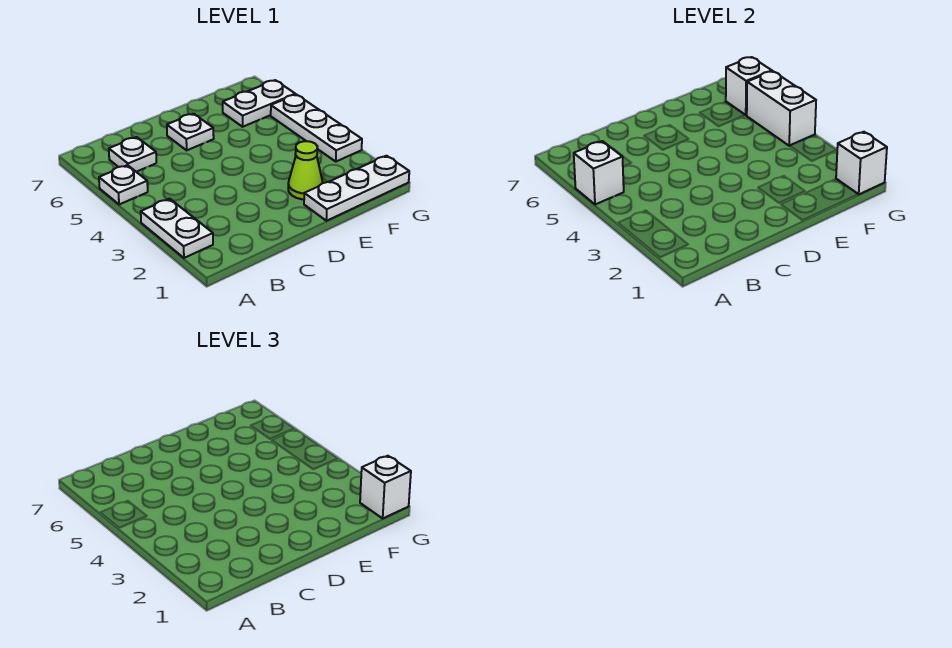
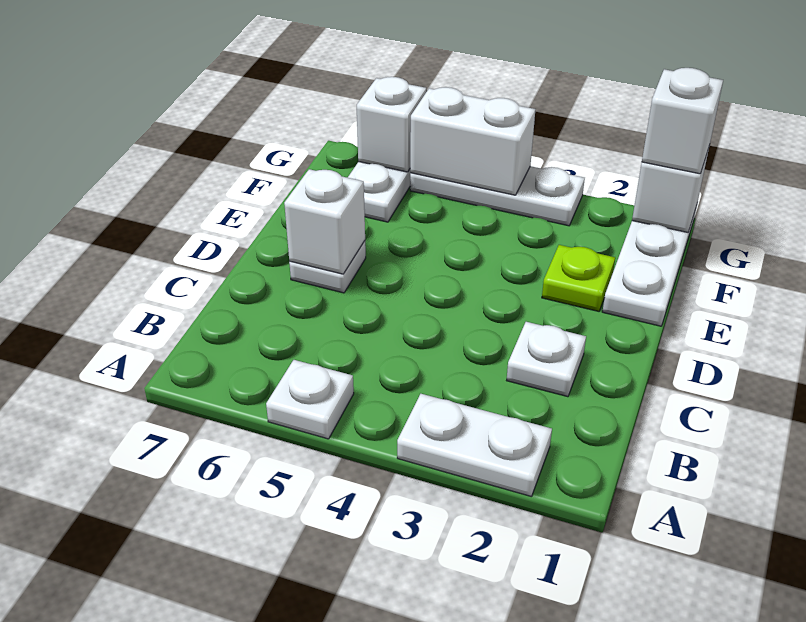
white brick A5 level 2 -> white brick D6 level 2
white plate B6 level 1 -> white plate C2 level 1
lime cone E2 level 1 -> lime plate E2 level 1

